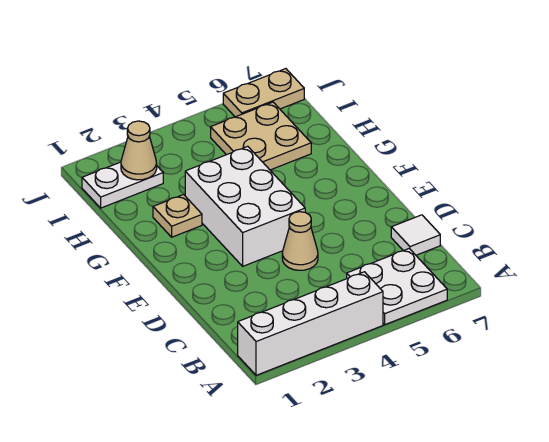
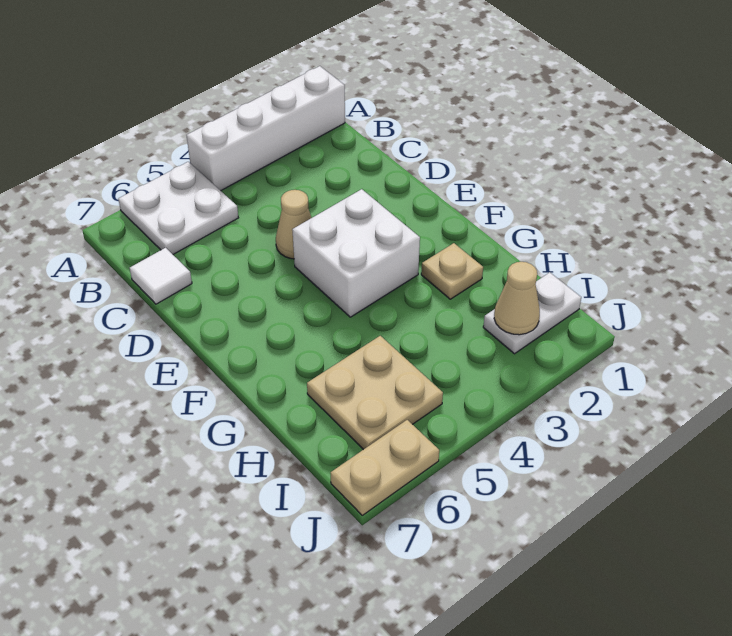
white brick E3:G4 level 1 -> white brick E3:F4 level 1

